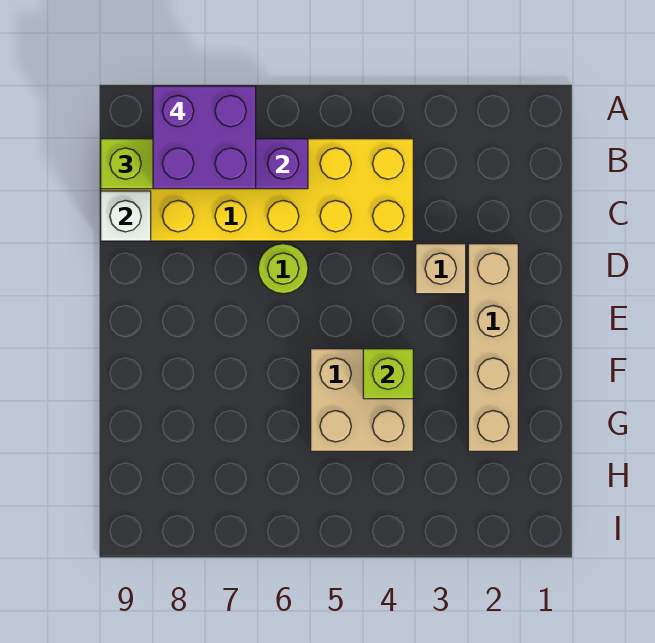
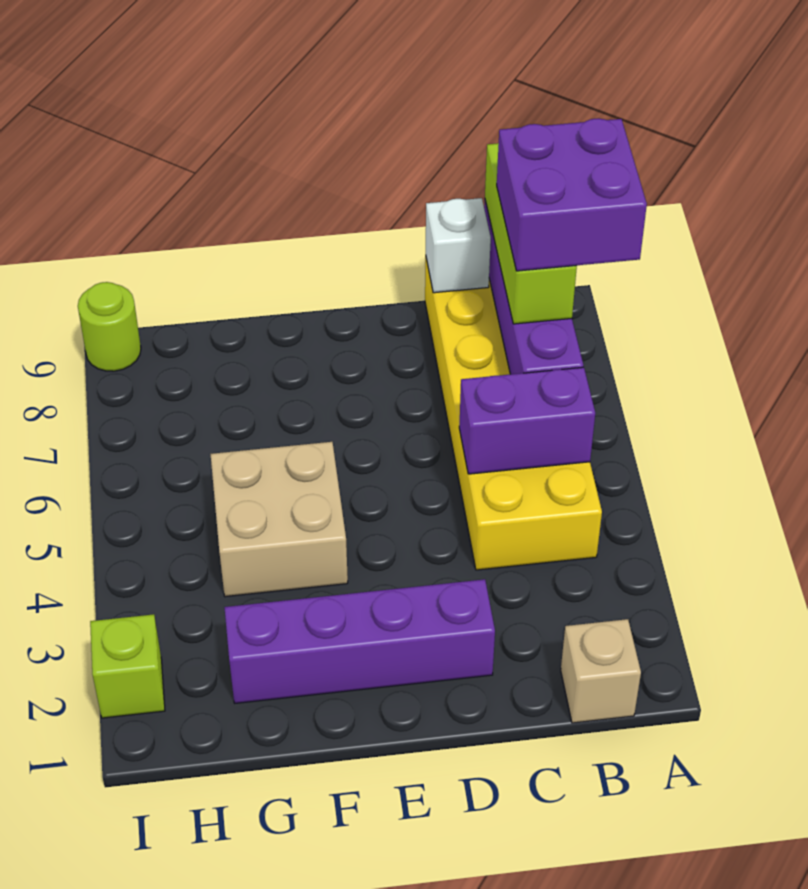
none -> purple brick B5:C5 level 2
tan brick D2:G2 level 1 -> purple brick D2:G2 level 1
tan brick D3 level 1 -> tan brick B1 level 1
lime round brick D6 level 1 -> lime round brick I9 level 1
lime brick F4 level 2 -> lime brick I2 level 1

